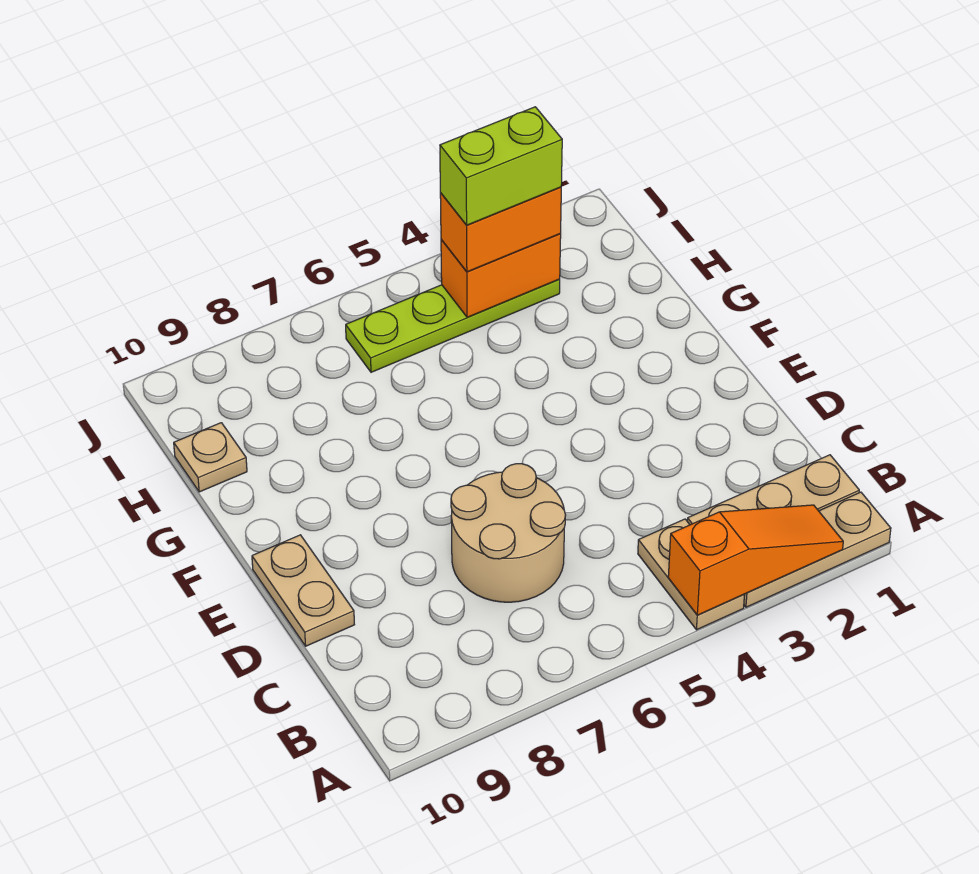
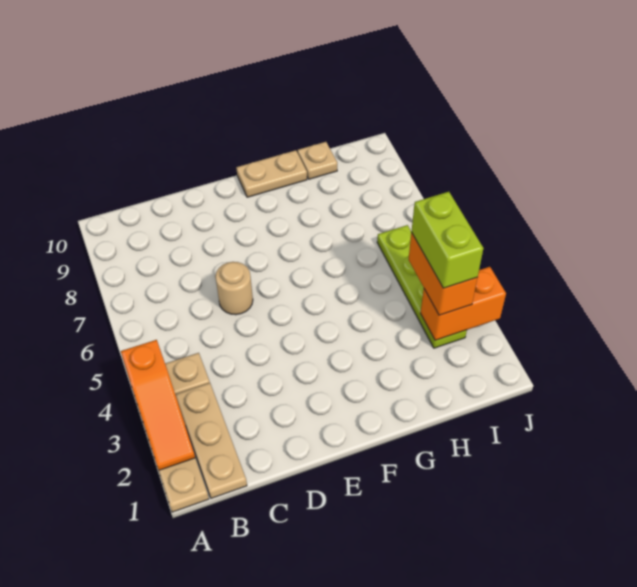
tan round brick C6:D7 level 1 -> tan round brick D6 level 1
tan plate D10:E10 level 1 -> tan plate F10:G10 level 1
orange brick I3:I4 level 2 -> orange brick I3:J3 level 2

